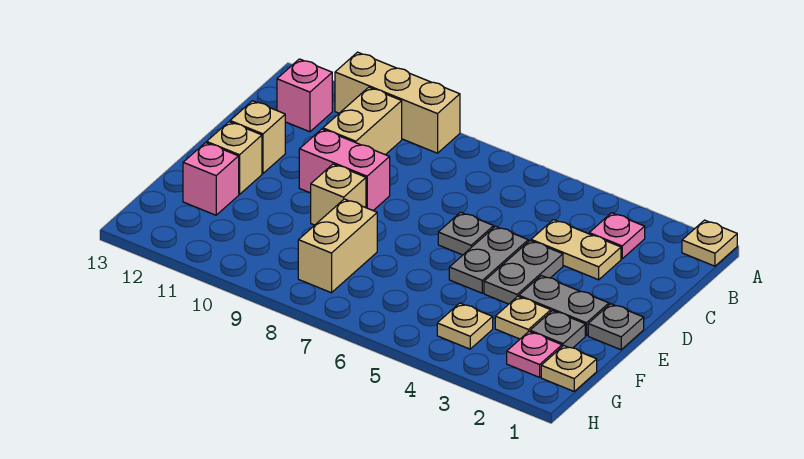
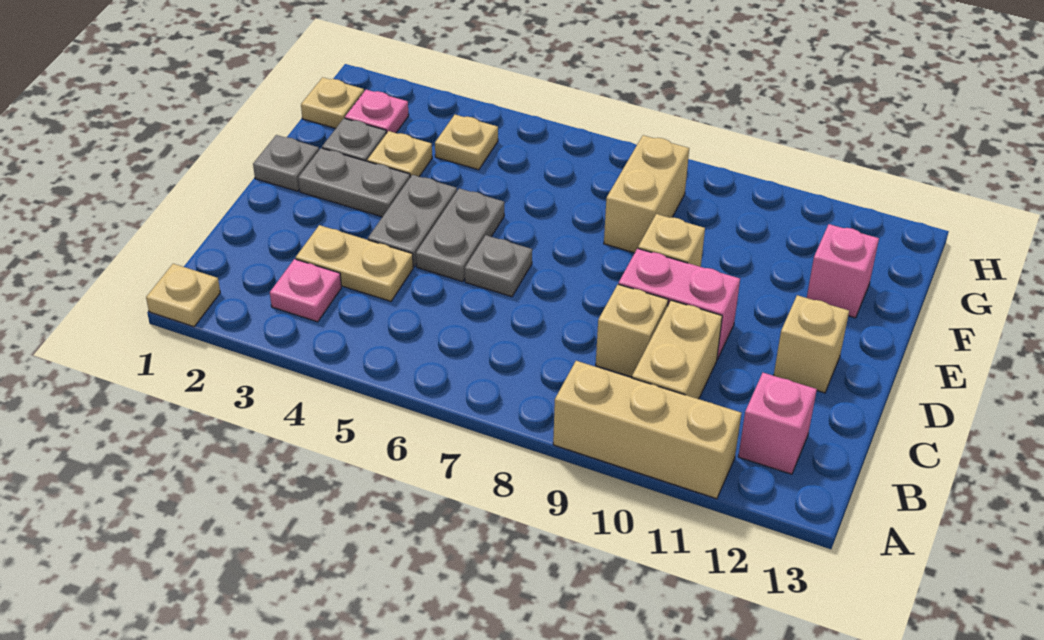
tan brick E12 level 1 -> tan brick C9 level 1

